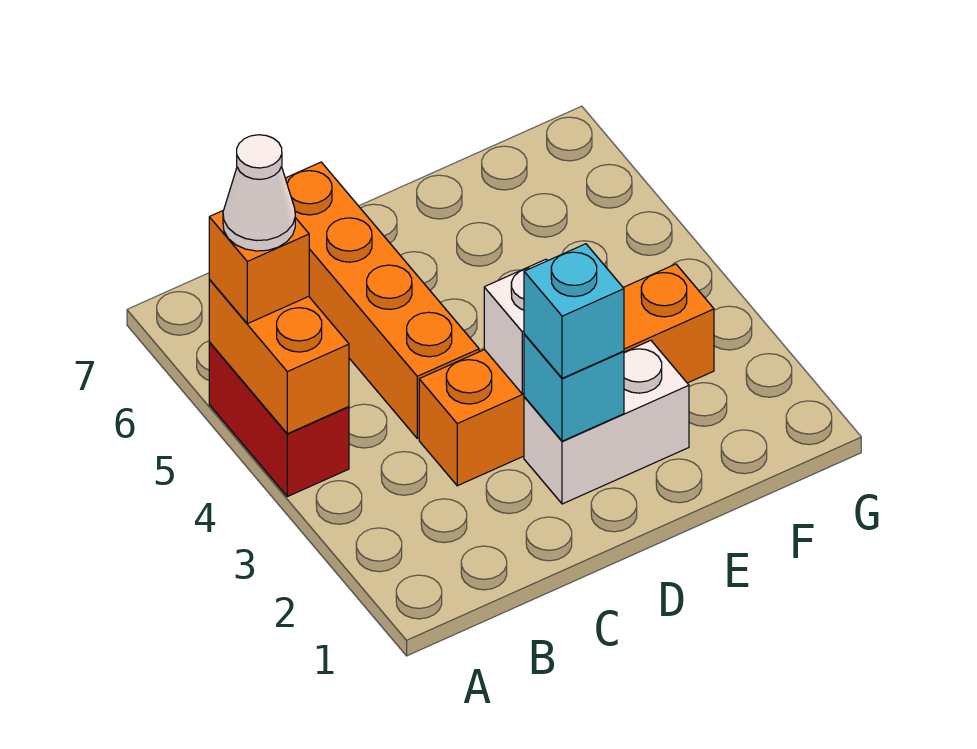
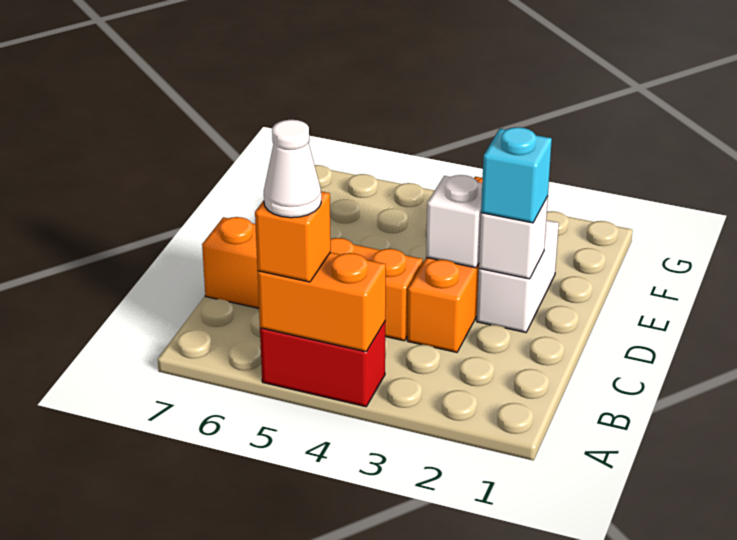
cyan brick D2 level 2 -> white brick D2 level 2

